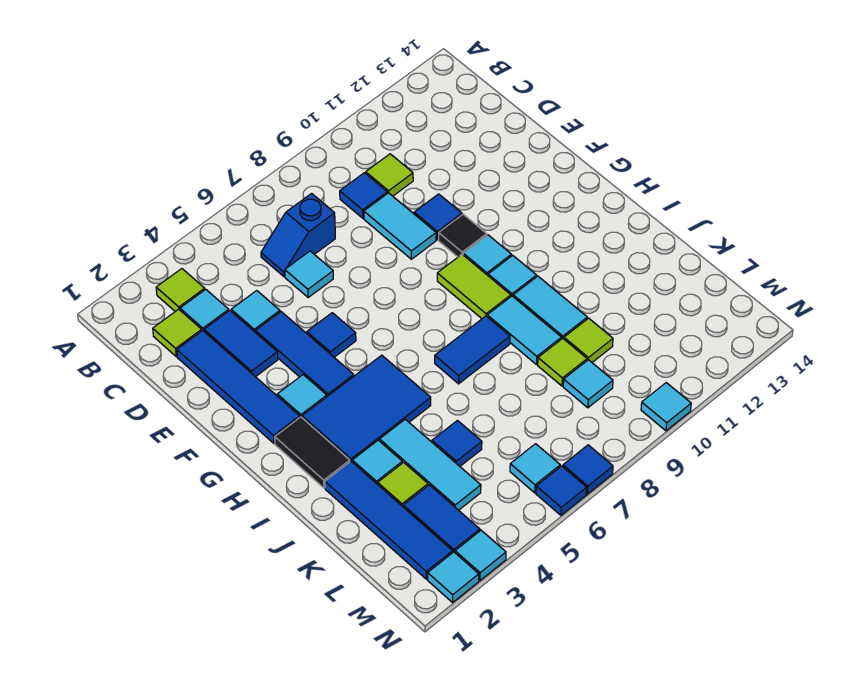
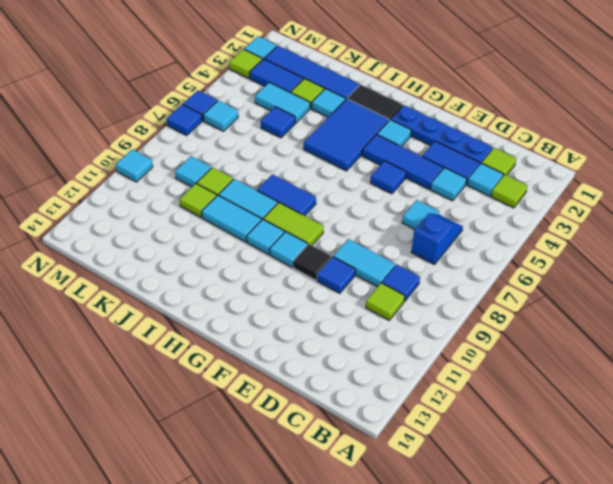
blue tile D2:G2 level 1 -> blue plate D2:G2 level 1
blue tile I7:I8 level 1 -> blue tile H8:I8 level 1
cyan tile J4:L4 level 1 -> cyan tile K4:L4 level 1
cyan tile N3 level 1 -> lime tile N3 level 1

